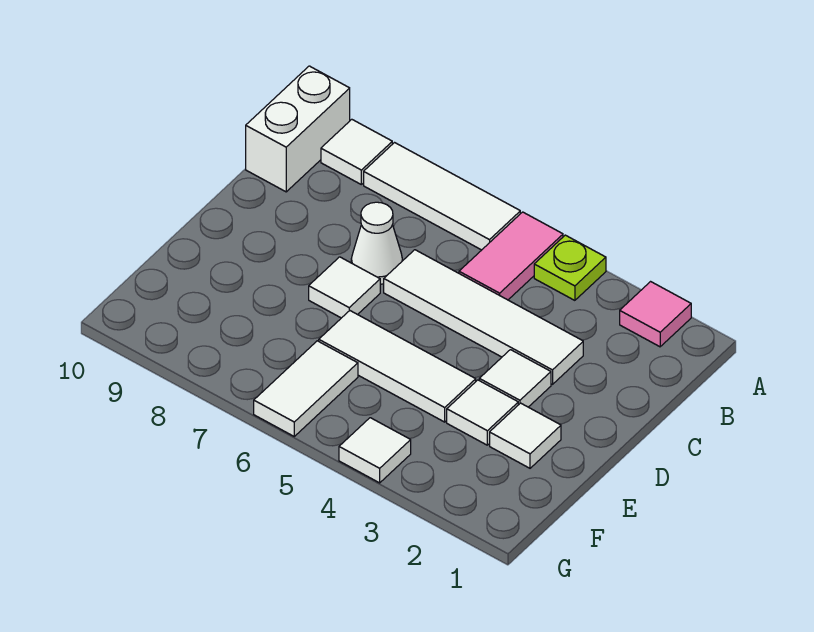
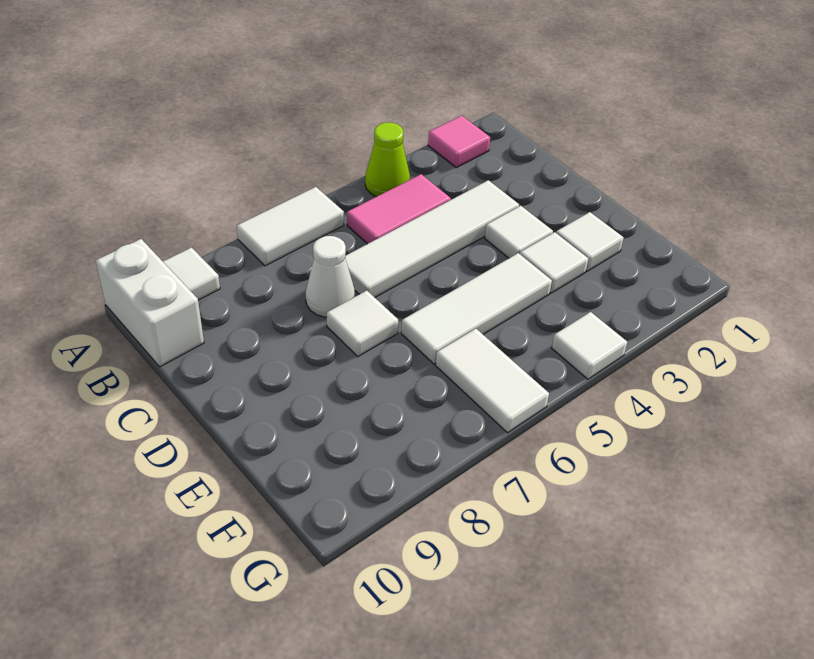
lime plate A4 level 1 -> lime cone A4 level 1
pink tile A5:B5 level 1 -> pink tile B4:B5 level 1
white tile A6:A8 level 1 -> white tile A6:A7 level 1

